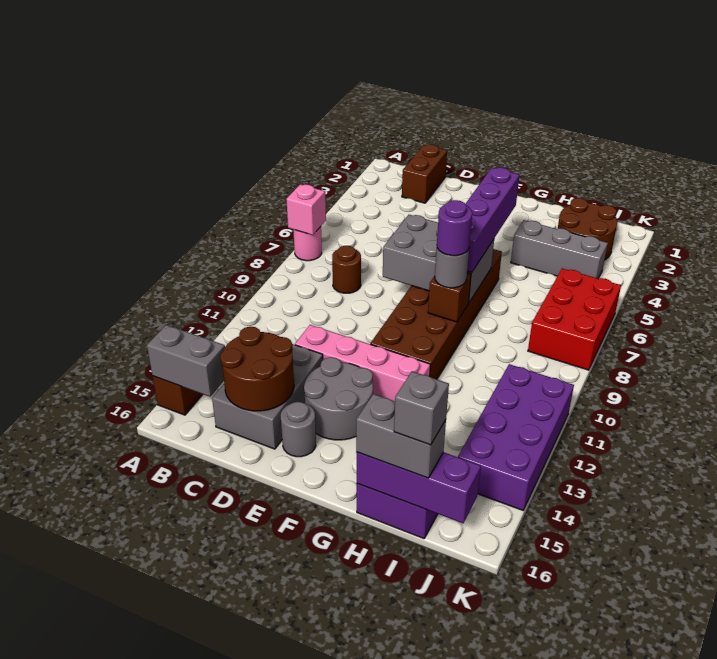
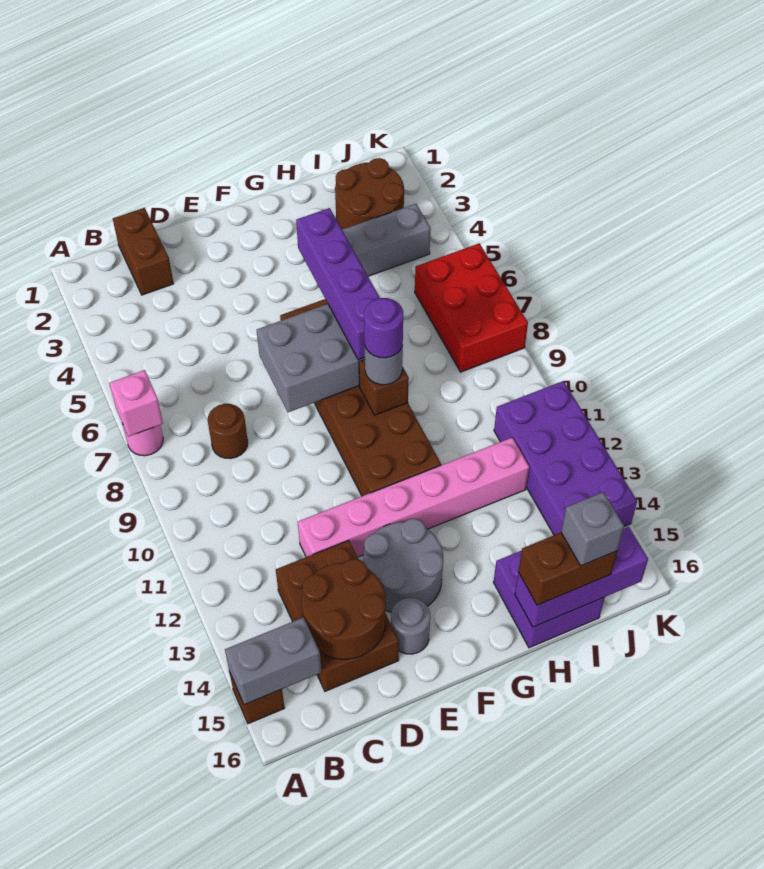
grey brick C13:D15 level 1 -> brown brick C13:D15 level 1
pink brick D12:G12 level 1 -> pink brick D12:I12 level 1
grey brick H16:I16 level 3 -> brown brick H16:I16 level 3

